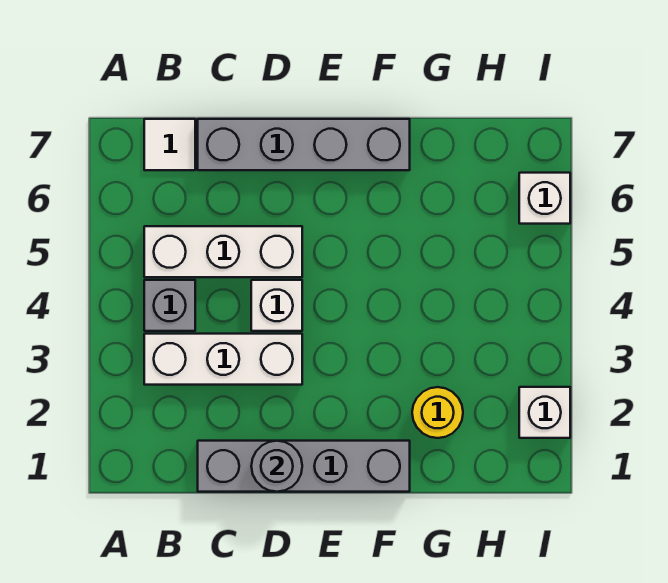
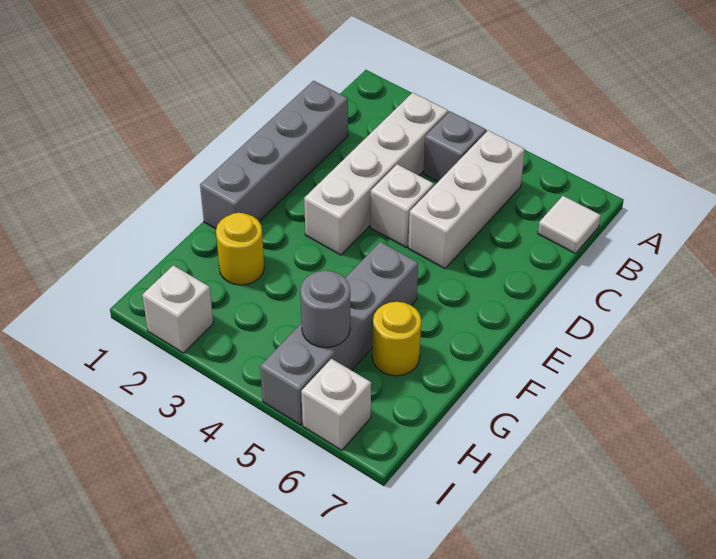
white brick B3:D3 level 1 -> white brick B3:E3 level 1
grey brick C7:F7 level 1 -> grey brick F5:I5 level 1
grey round brick D1 level 2 -> grey round brick H5 level 2
none -> yellow round brick G6 level 1

